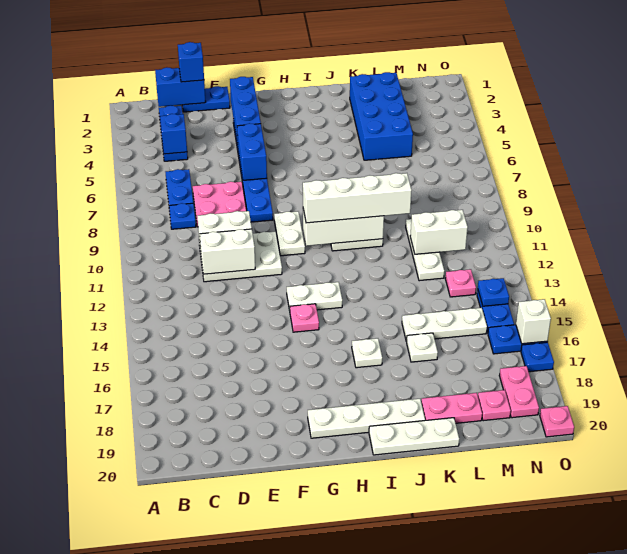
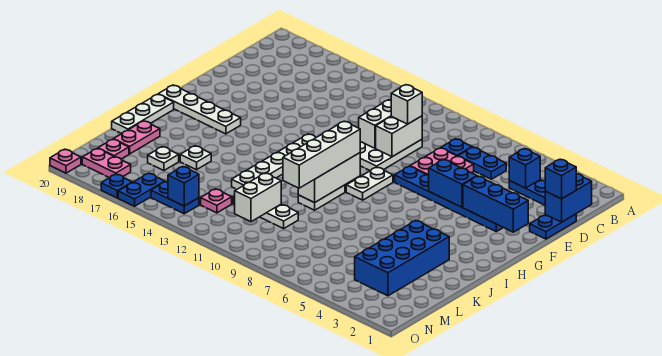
white plate G9:G10 level 1 -> white plate G9:H9 level 1
pink plate G14 level 1 -> none
white plate G19:J19 level 1 -> white plate H17:H20 level 1
white plate I16 level 1 -> white plate L17 level 1
blue brick K2:L5 level 1 -> blue brick J3:M4 level 1
white plate K15:M15 level 1 -> white plate I13:K13 level 1
blue plate N14 level 2 -> blue brick N14 level 2
white brick O16 level 2 -> white brick D10 level 3

